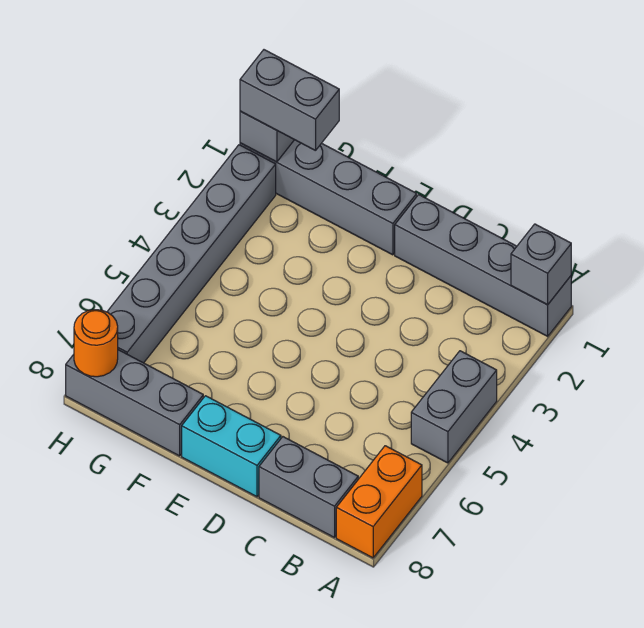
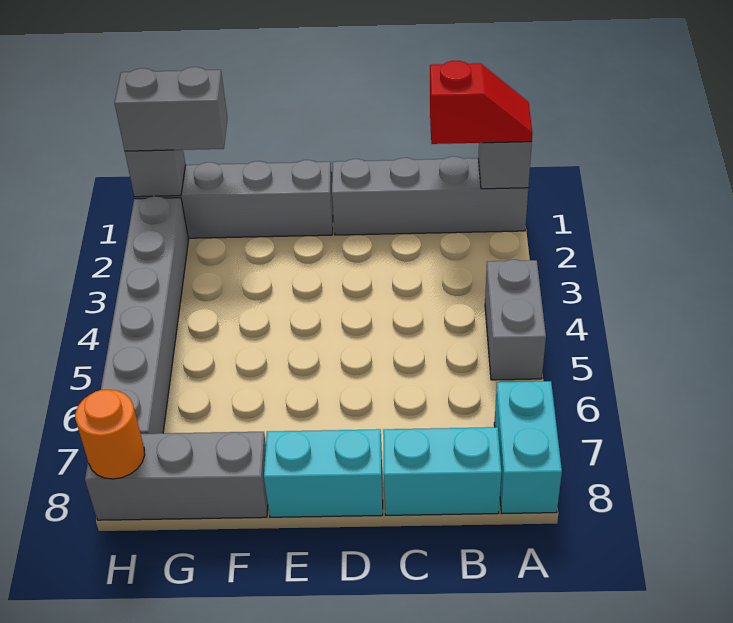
none -> red slope A1:B1 level 3 top B
orange brick A7:A8 level 1 -> cyan brick A7:A8 level 1
grey brick B8:C8 level 1 -> cyan brick B8:C8 level 1

